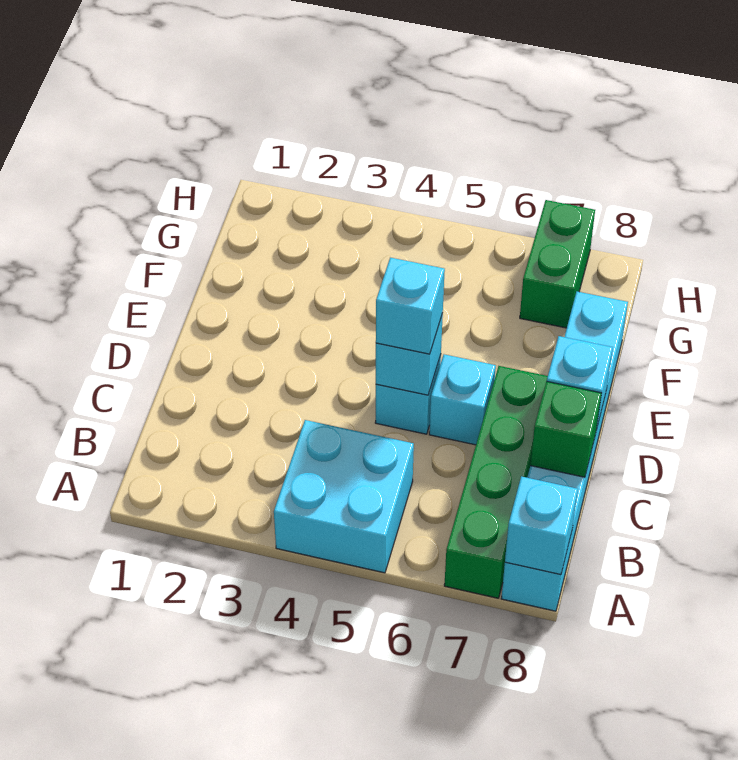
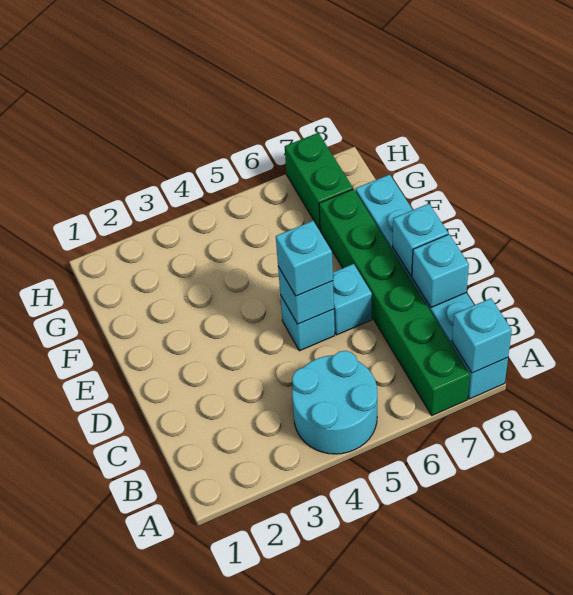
cyan brick A4:B5 level 1 -> cyan round brick A4:B5 level 1
green brick A7:D7 level 1 -> green brick A7:F7 level 1
green brick C8 level 2 -> cyan brick C8 level 2

